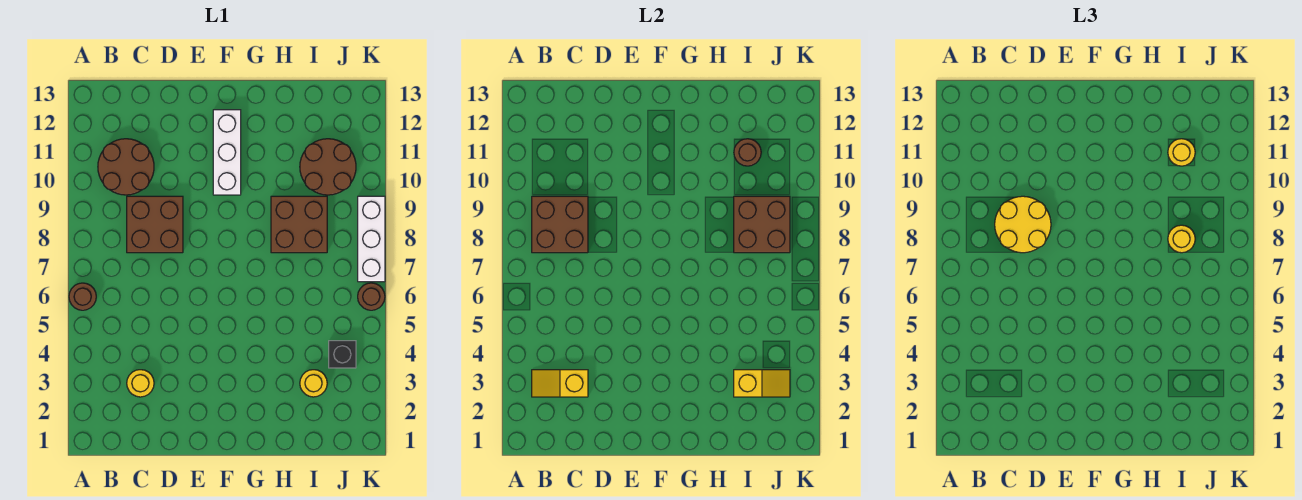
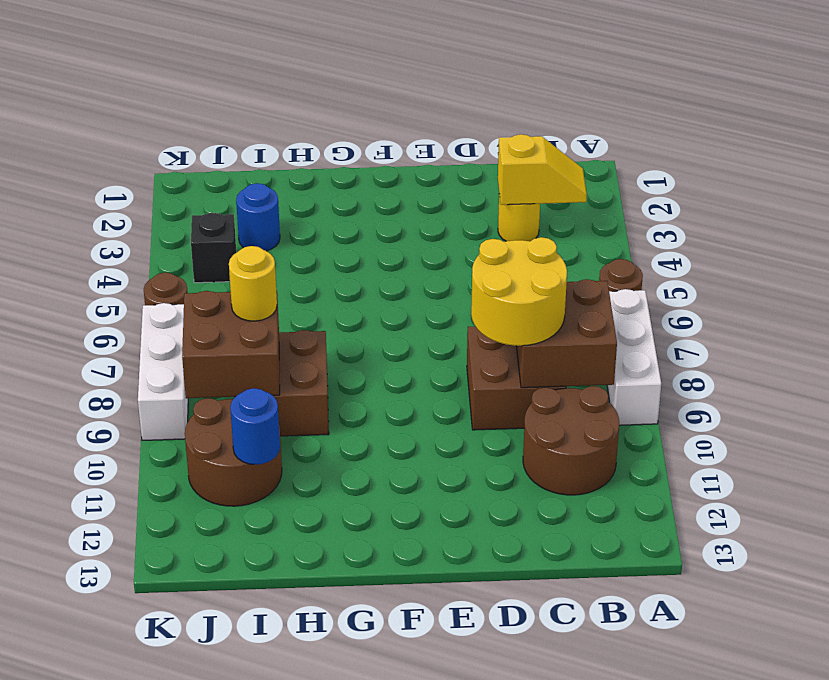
white brick F10:F12 level 1 -> white brick A7:A9 level 1
yellow round brick I3 level 1 -> blue round brick I3 level 1
yellow slope I3:J3 level 2 top I -> none
brown round brick I11 level 2 -> blue round brick I11 level 2
yellow round brick I11 level 3 -> none

